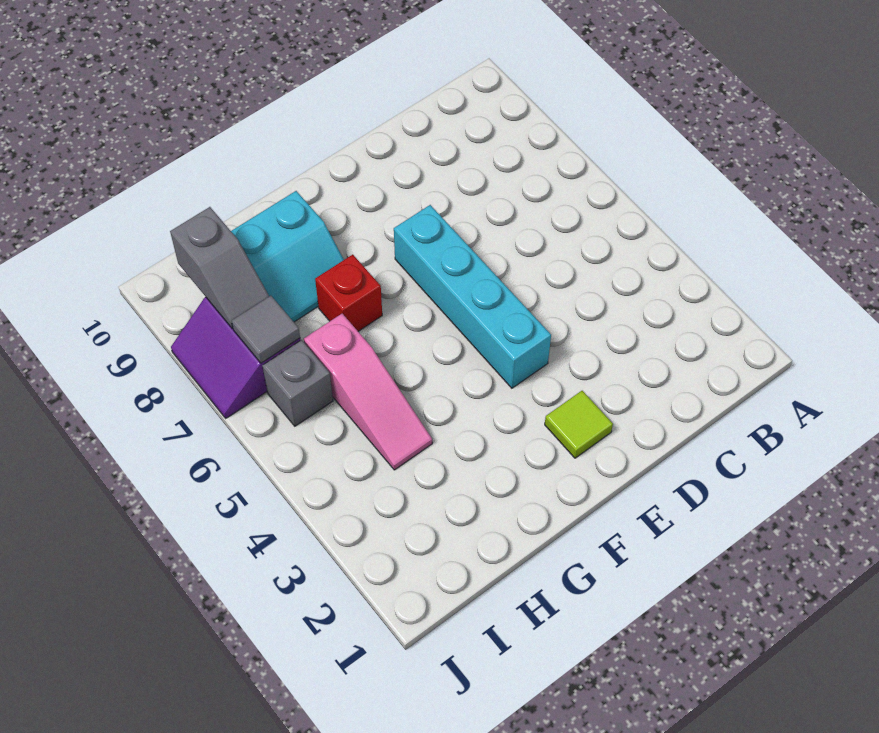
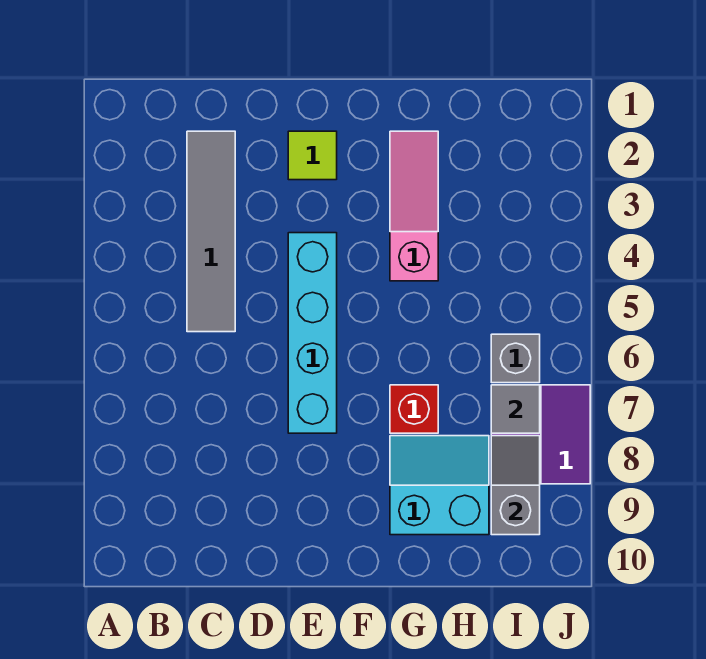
none -> grey tile C2:C5 level 1
pink slope H4:H6 level 1 top 6 -> pink slope G2:G4 level 1 top 4

